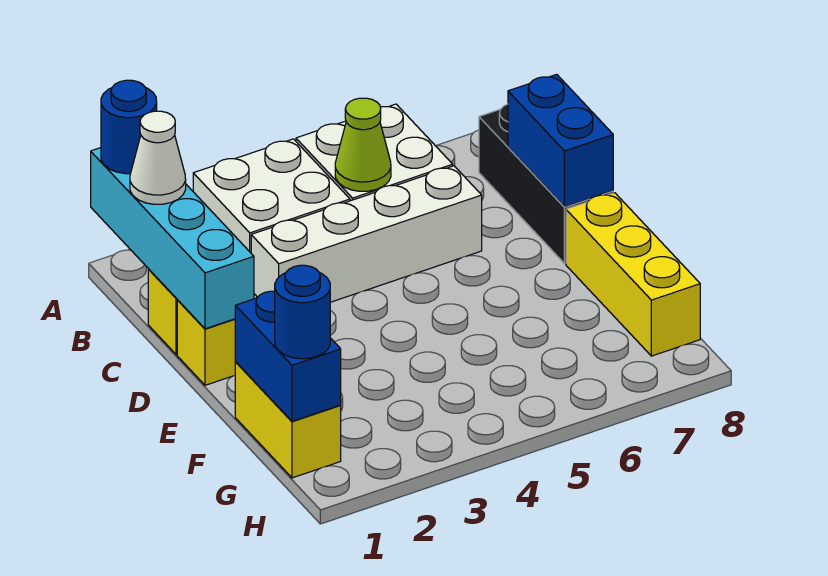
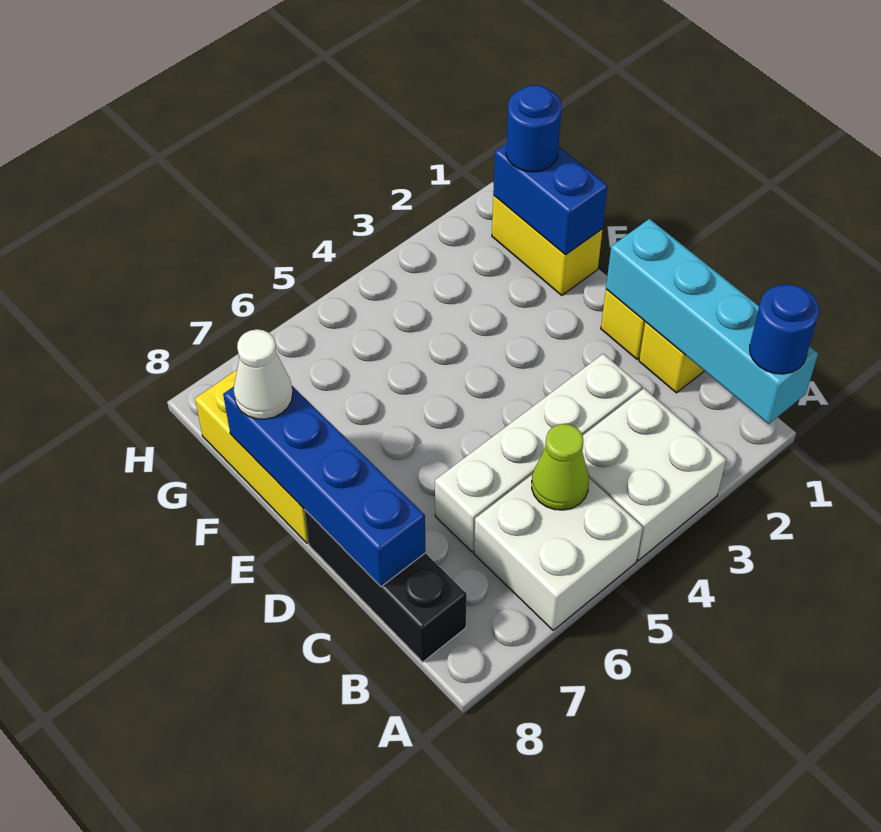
white cone B1 level 3 -> white cone F8 level 3
blue brick C8:D8 level 2 -> blue brick C8:F8 level 2

